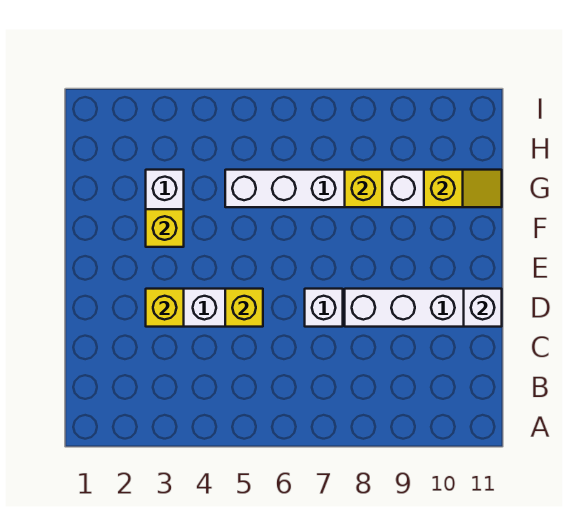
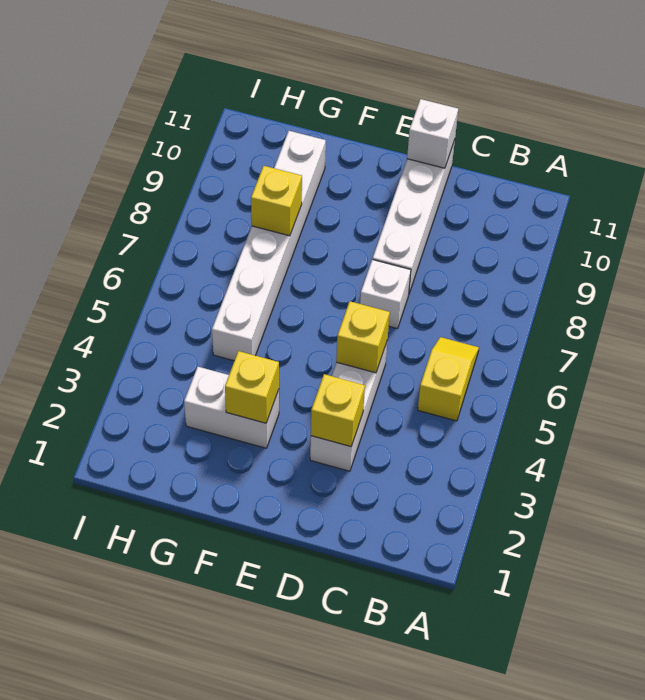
yellow slope G10:G11 level 2 top 10 -> yellow slope B5:B6 level 1 top 5

